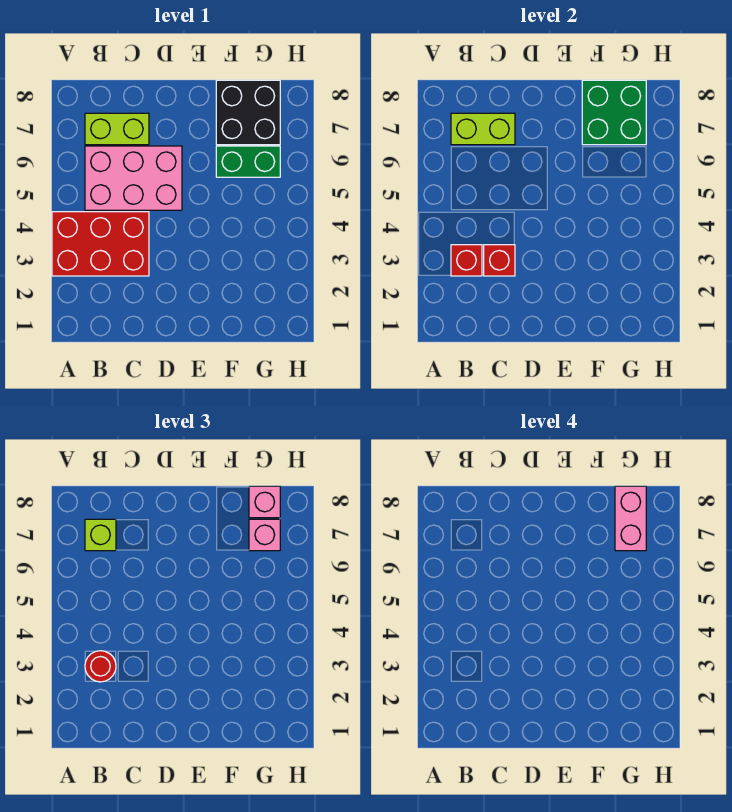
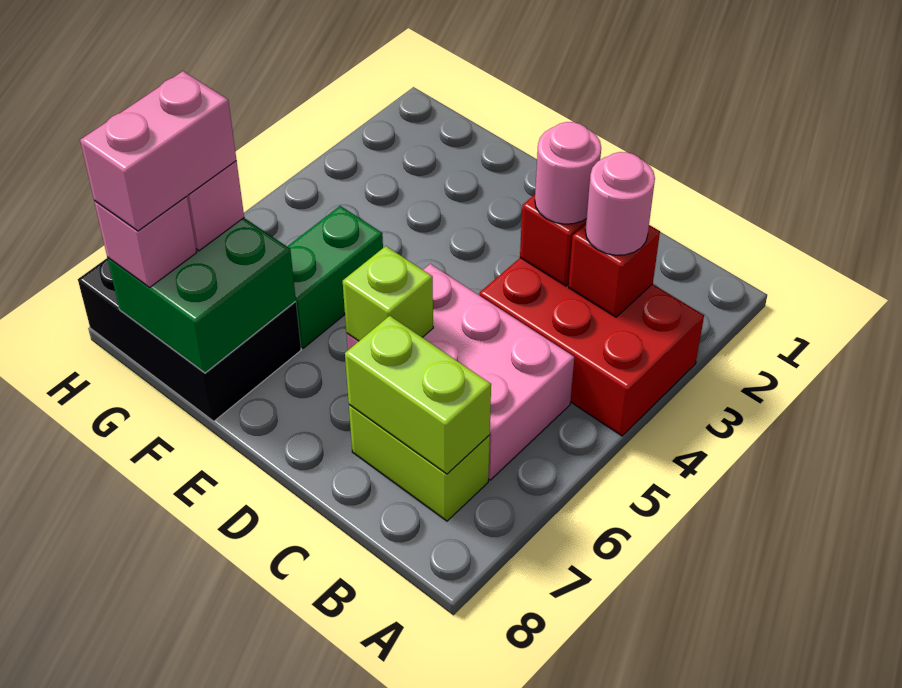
red round brick B3 level 3 -> pink round brick B3 level 3
lime brick B7 level 3 -> lime brick D6 level 2
none -> pink round brick C3 level 3
green brick F6:G6 level 1 -> green brick F5:F6 level 1
black brick F7:G8 level 1 -> black brick F7:H8 level 1

